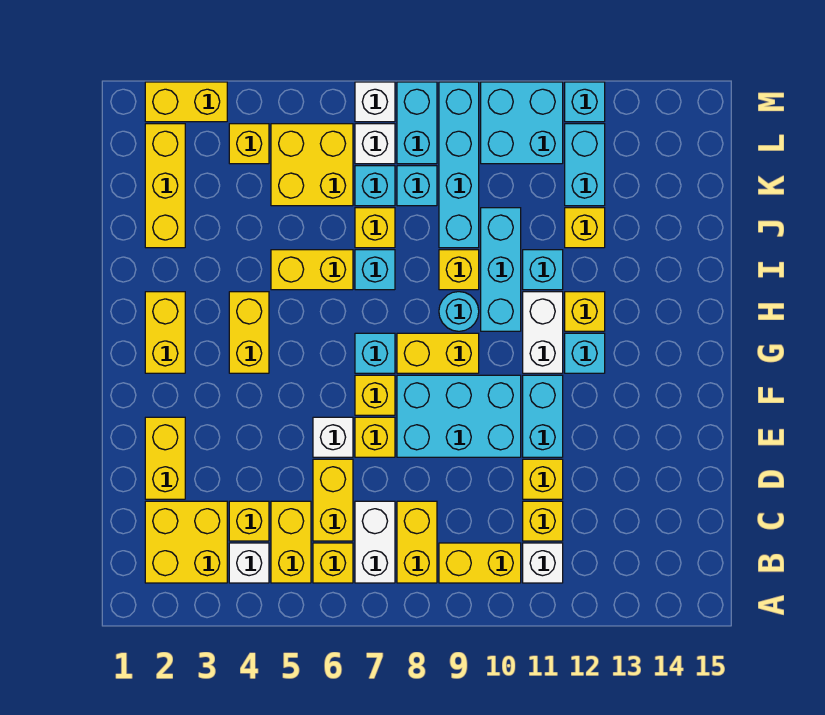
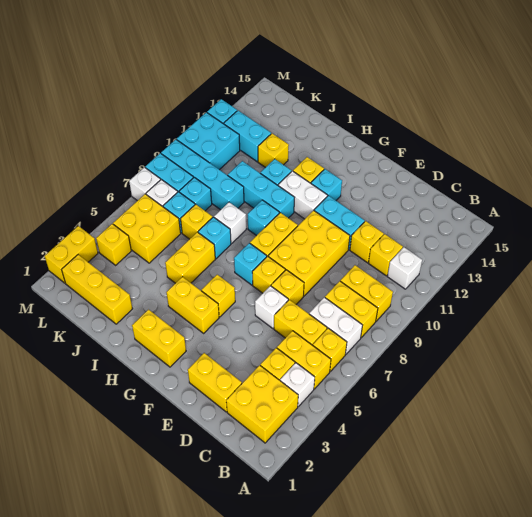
yellow brick B9:B10 level 1 -> yellow brick B9:C9 level 1
cyan brick E8:F10 level 1 -> yellow brick E8:F10 level 1
cyan round brick H9 level 1 -> cyan brick H9 level 1
none -> white brick I8 level 1
yellow brick I9 level 1 -> yellow brick G5 level 1

